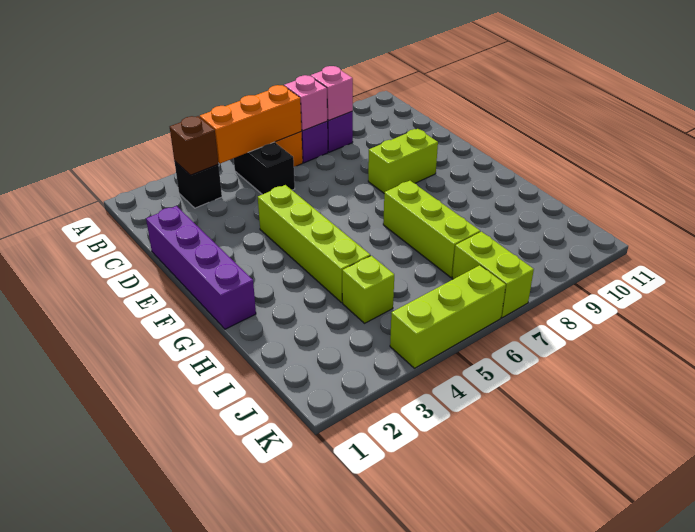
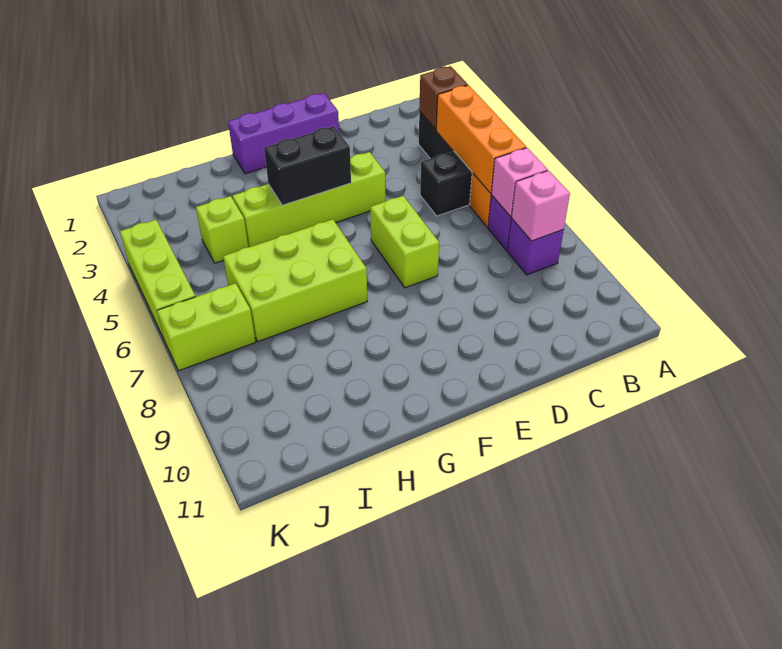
purple brick D1:G1 level 1 -> purple brick E1:G1 level 1
lime brick E8:E9 level 1 -> lime brick E6:E7 level 1
none -> black brick F4:G4 level 2
lime brick G7:I7 level 1 -> lime brick G6:I7 level 1

